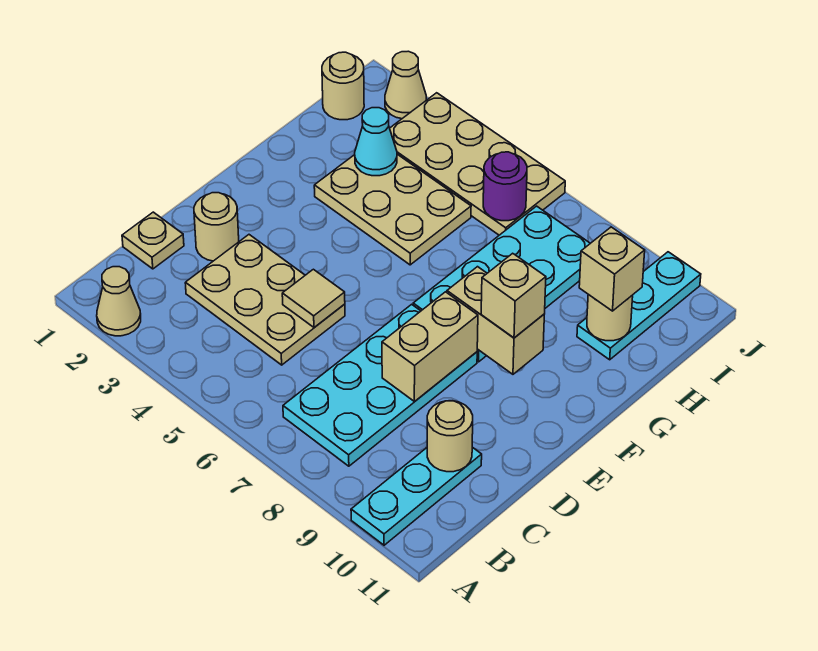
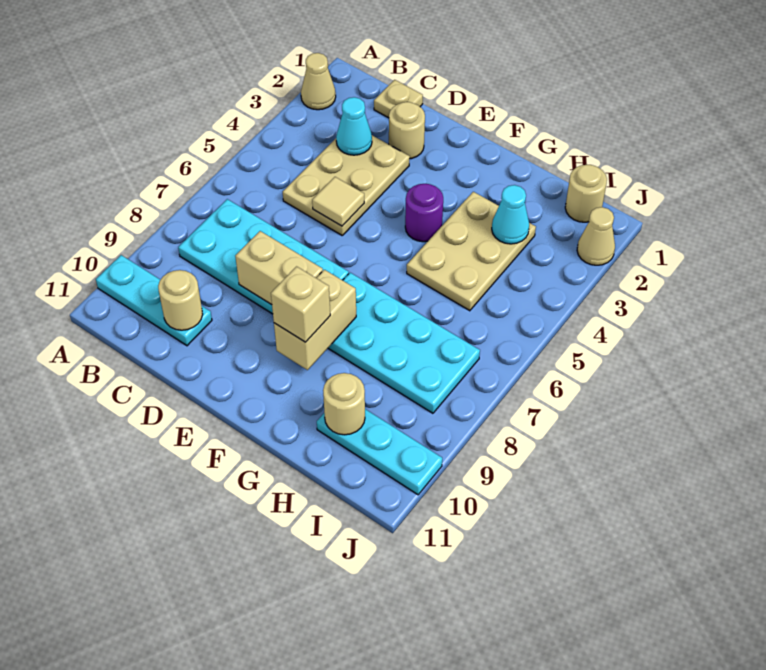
none -> cyan cone C3 level 2
tan brick H10 level 3 -> none
tan plate I3:J6 level 1 -> none
purple round brick I6 level 2 -> purple round brick F4 level 1

